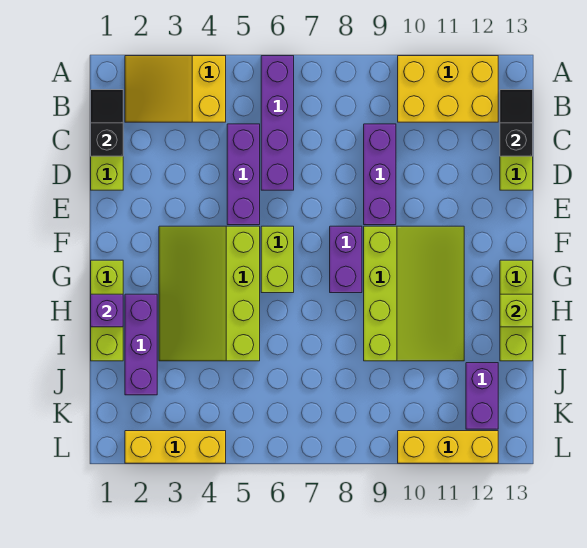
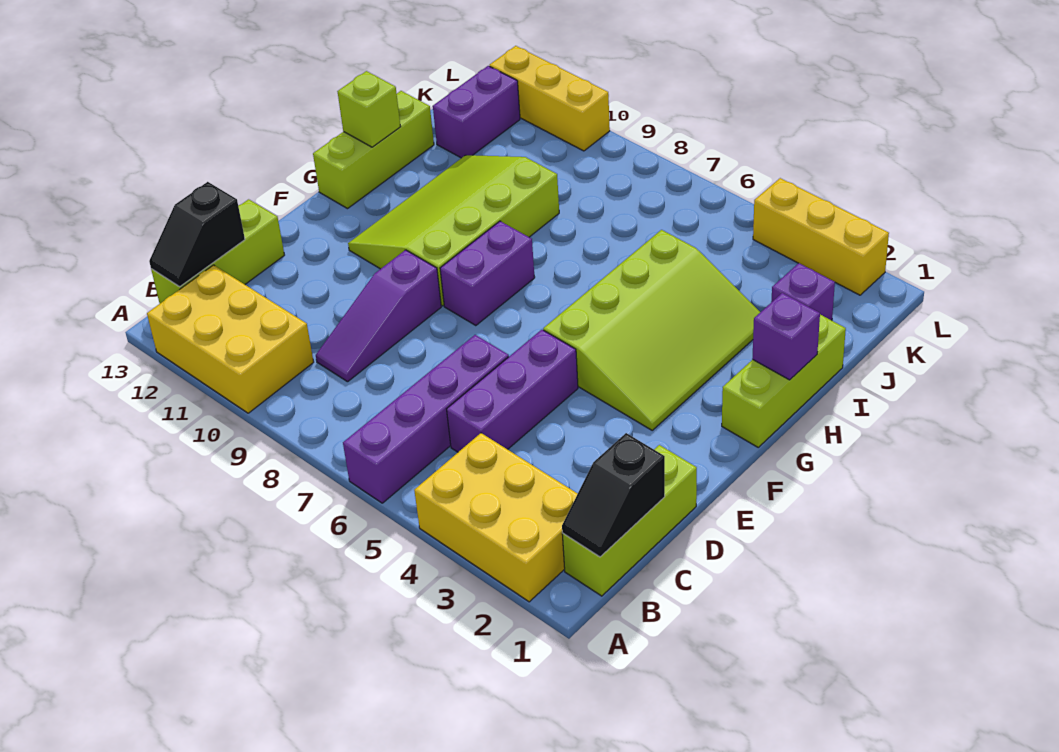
yellow slope A2:B4 level 1 top 4 -> yellow brick A2:B4 level 1
purple brick C9:E9 level 1 -> purple slope C9:E9 level 1 top E
lime brick F6:G6 level 1 -> none
purple brick H2:J2 level 1 -> purple brick J2 level 1

